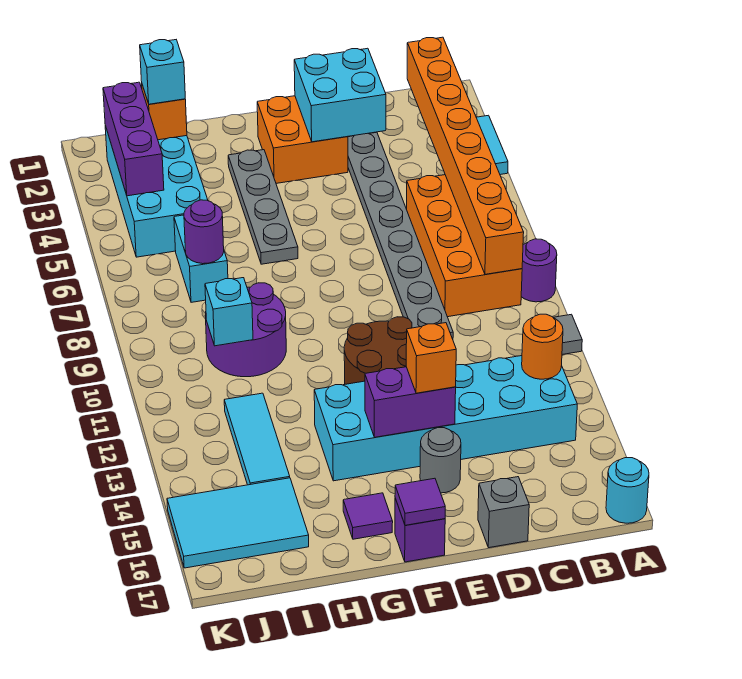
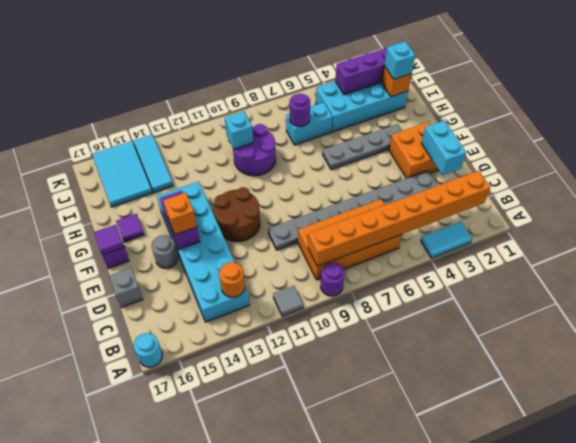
cyan brick D2:E3 level 2 -> cyan brick D2:E2 level 2
cyan tile I12:I14 level 1 -> cyan tile I14:K14 level 1

